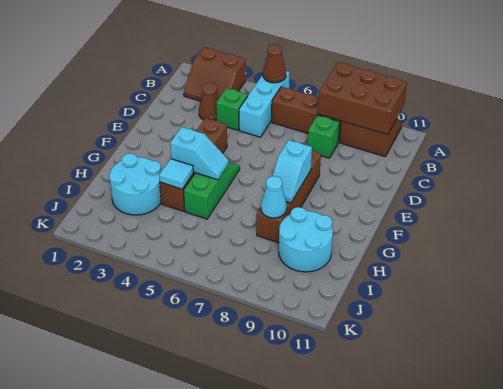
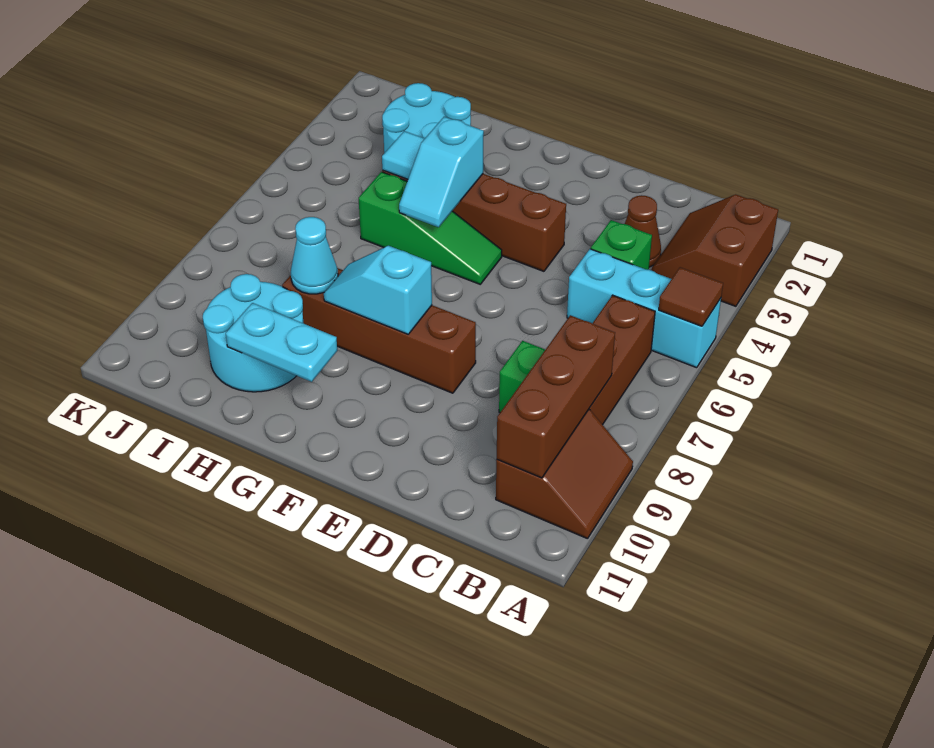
brown cone A5 level 2 -> brown tile A5 level 2
brown brick A8:B10 level 2 -> brown brick B8:B10 level 2
none -> cyan plate G10:H10 level 2

